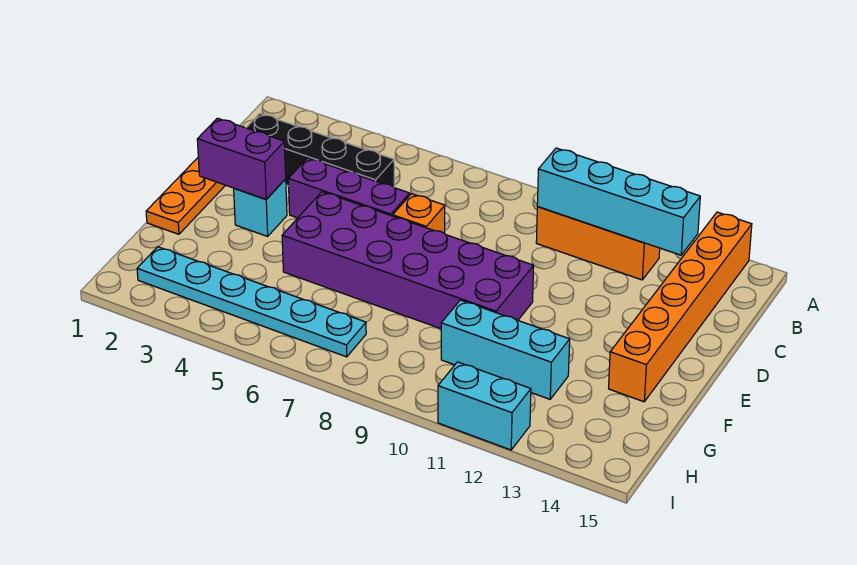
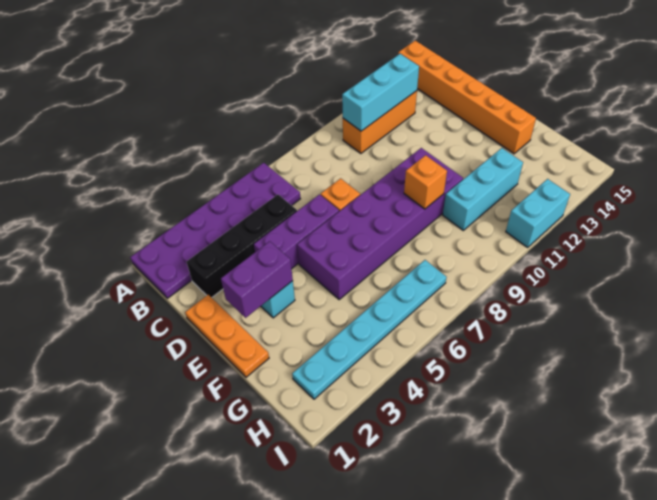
none -> purple plate A1:B6 level 1
cyan brick B10:B13 level 2 -> cyan brick B10:B12 level 2
none -> orange brick F9 level 2

